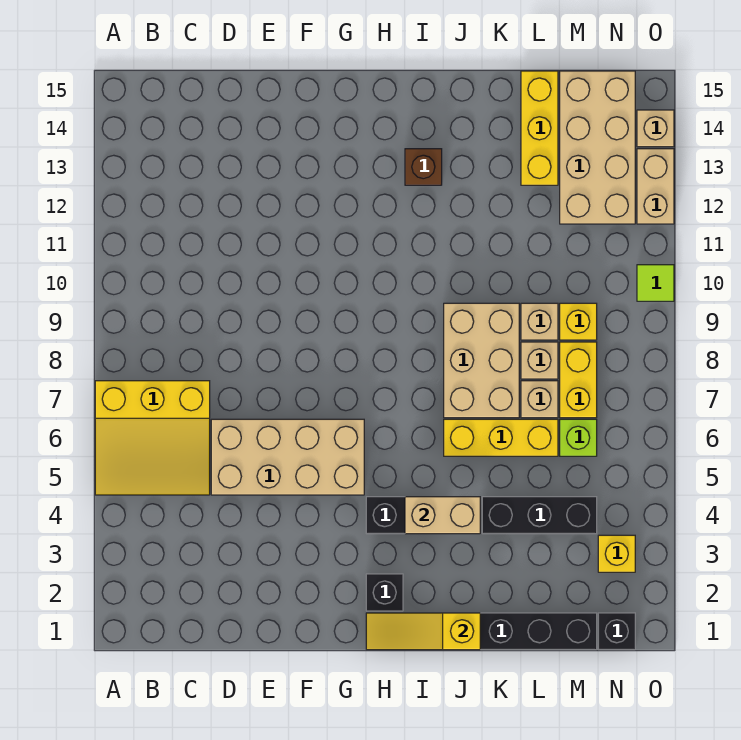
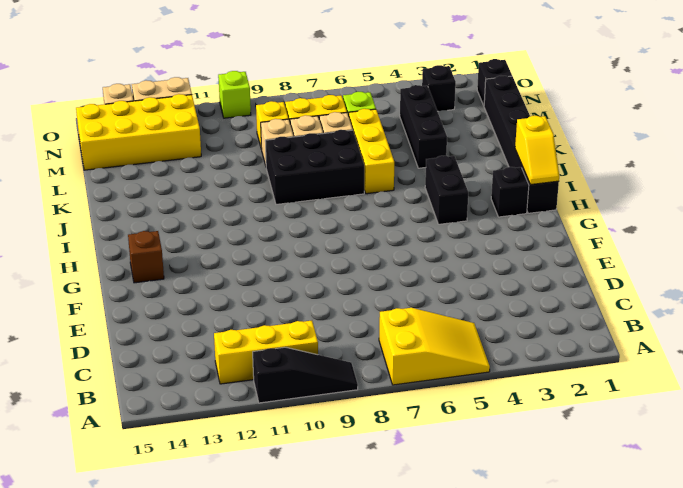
yellow slope A5:C7 level 1 top 7 -> yellow slope A5:B7 level 1 top 7
none -> black slope A9:A11 level 1 top 11
tan brick D5:G6 level 1 -> none
yellow slope H1:J1 level 2 top J -> yellow slope H1:I1 level 2 top I
tan brick I4:J4 level 2 -> none
brown brick I13 level 1 -> brown brick G14 level 1
tan brick J7:K9 level 1 -> black brick J7:K9 level 1
yellow brick L13:L15 level 1 -> yellow brick B10:B12 level 1
tan brick M12:N15 level 1 -> yellow brick M12:N15 level 1
yellow brick N3 level 1 -> black brick N3 level 1
lime tile O10 level 1 -> lime brick O10 level 1

